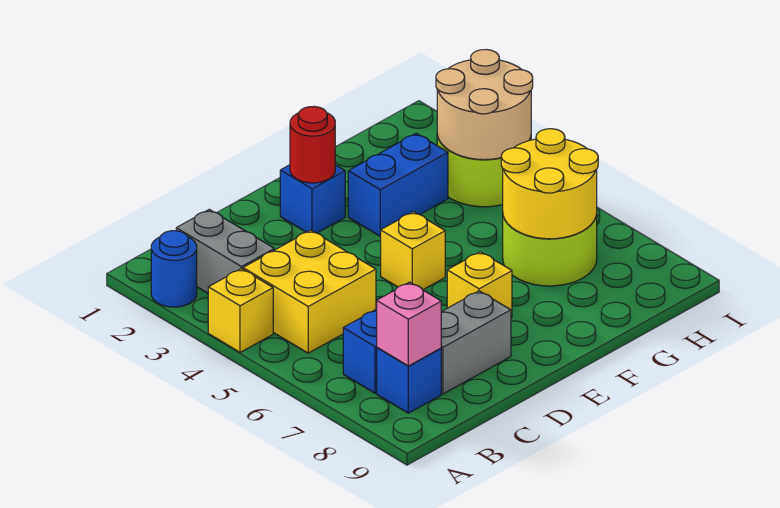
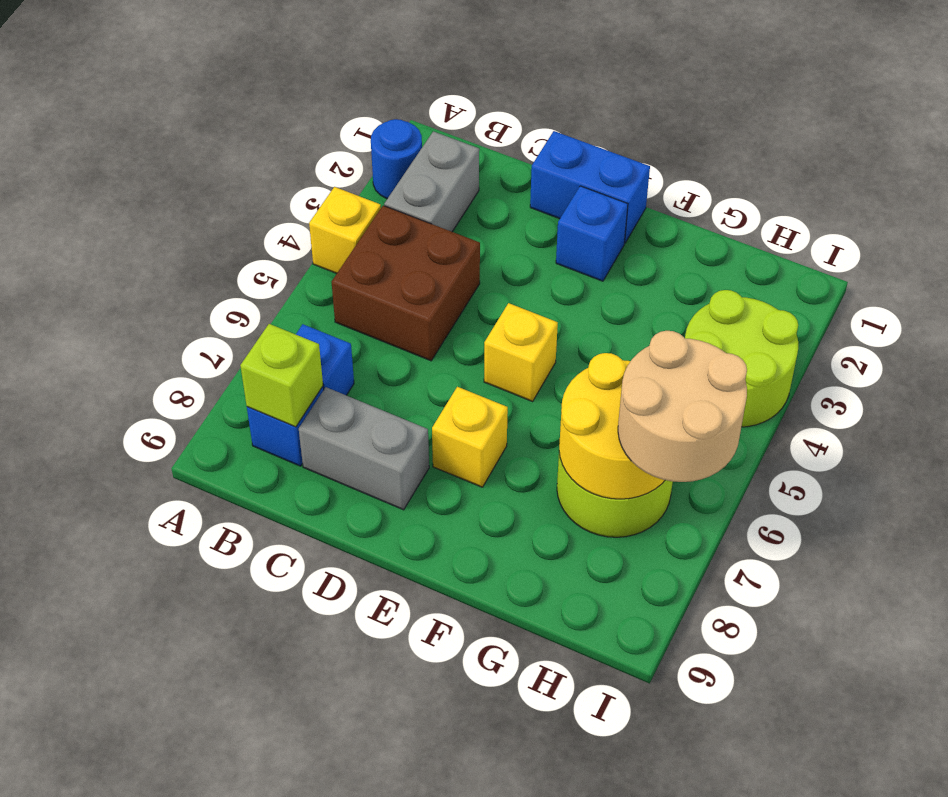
yellow brick B4:C5 level 1 -> brown brick B4:C5 level 1
pink brick B8 level 2 -> lime brick B8 level 2
red round brick E2 level 2 -> none
blue brick F3:G3 level 1 -> blue brick D1:E1 level 1
tan round brick H3:I4 level 2 -> tan round brick H6:I7 level 3

